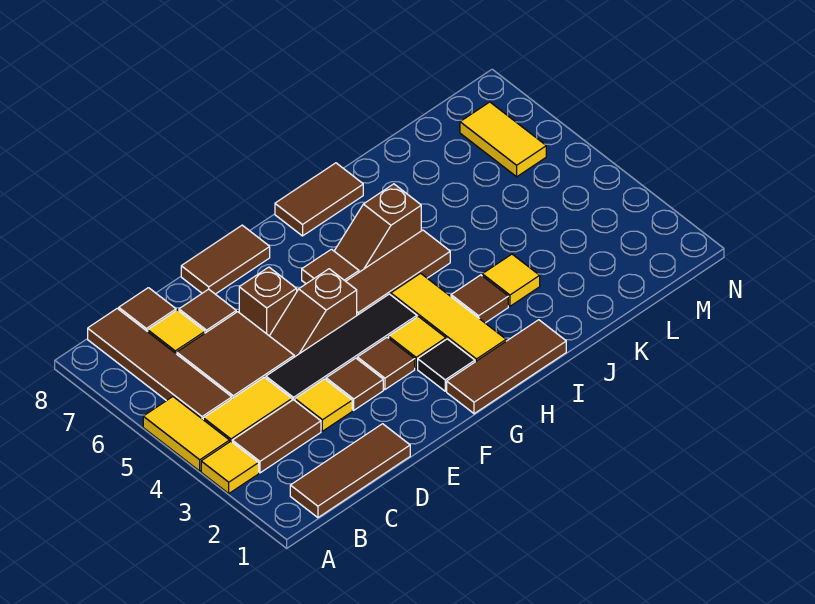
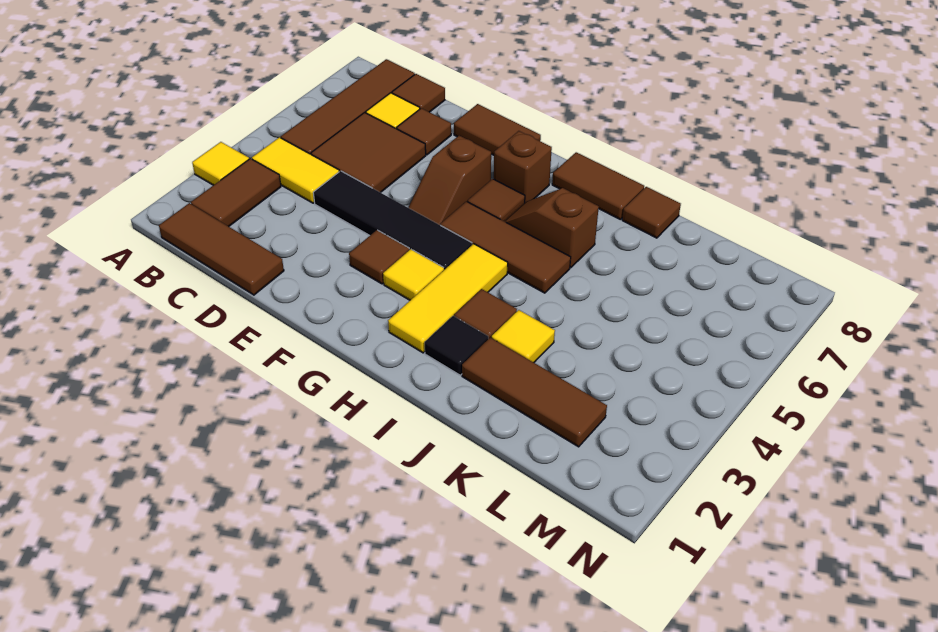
yellow tile A4:A5 level 1 -> none
brown tile B3:C3 level 1 -> brown tile B2:B3 level 1
yellow tile D3 level 1 -> none
brown tile E3 level 1 -> brown tile J8 level 1
brown slope E5:F5 level 1 top F -> brown slope F5:F6 level 1 top 6
brown brick E6 level 1 -> brown brick G7 level 1
brown tile G1:I1 level 1 -> brown tile J2:L2 level 1
black tile G2 level 1 -> black tile I2 level 1
yellow tile M6:M7 level 1 -> none

